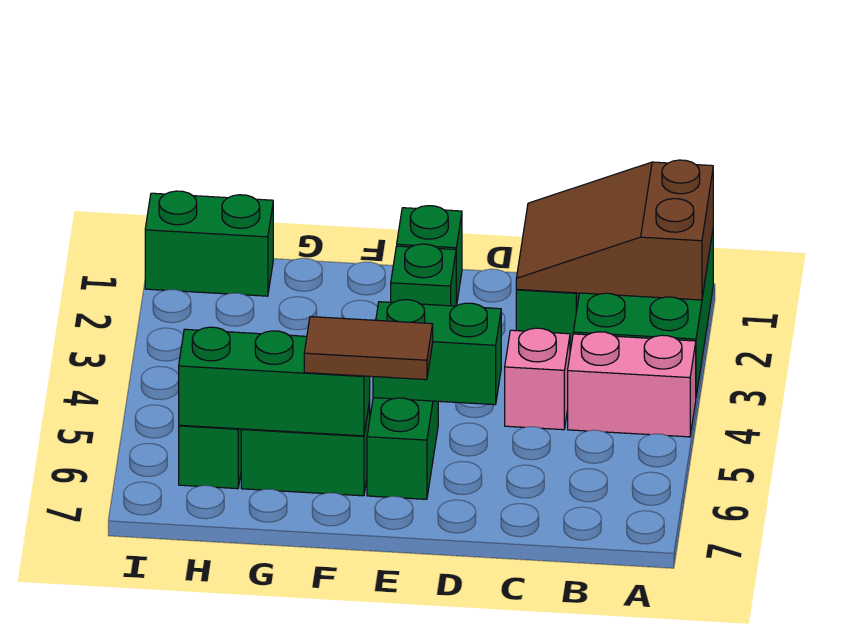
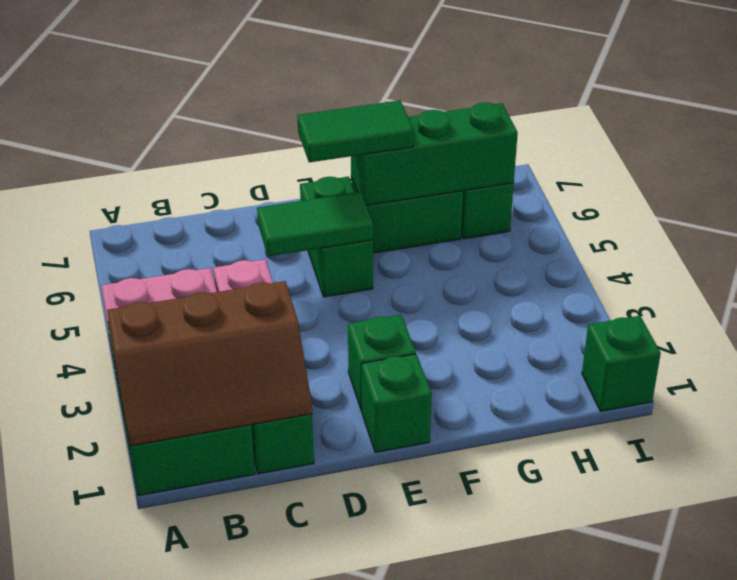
brown slope A1:C2 level 2 top A -> brown slope A1:C2 level 2 top 2
green brick D5:E5 level 2 -> green tile D5:E5 level 2
brown tile E6:F6 level 3 -> green tile E6:F6 level 3
green brick H1:I1 level 1 -> green brick I1 level 1

